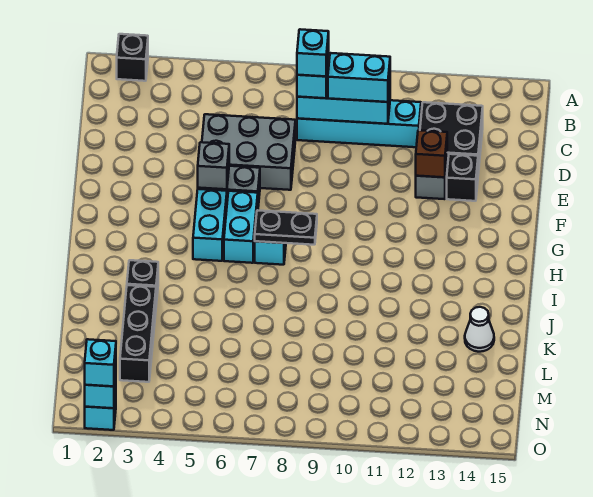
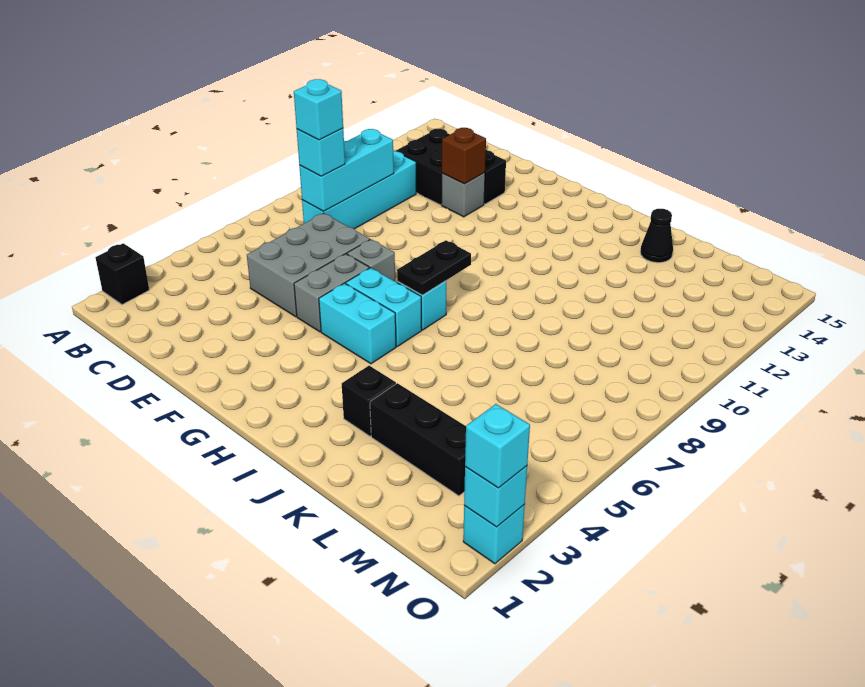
cyan brick C9:C10 level 3 -> none
grey brick F5 level 2 -> grey brick F7 level 1
white cone K14 level 1 -> black cone K14 level 1

